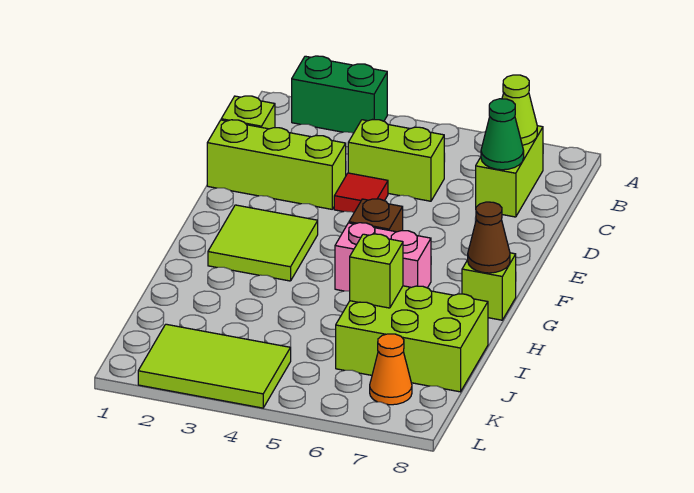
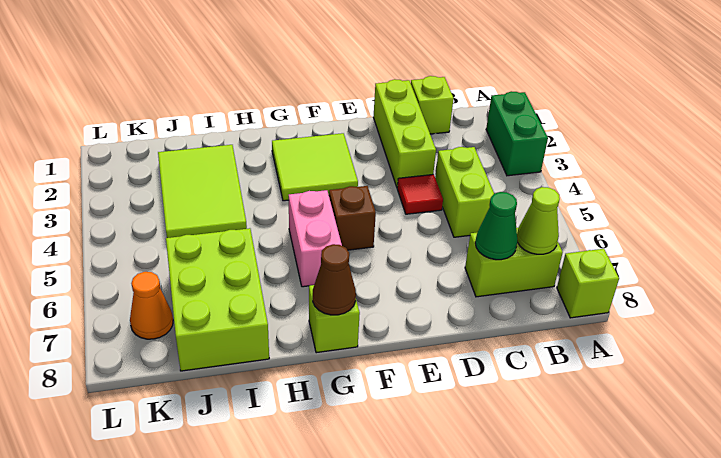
lime brick I6 level 2 -> lime brick A8 level 1
lime tile K2:L4 level 1 -> lime tile I2:J4 level 1

